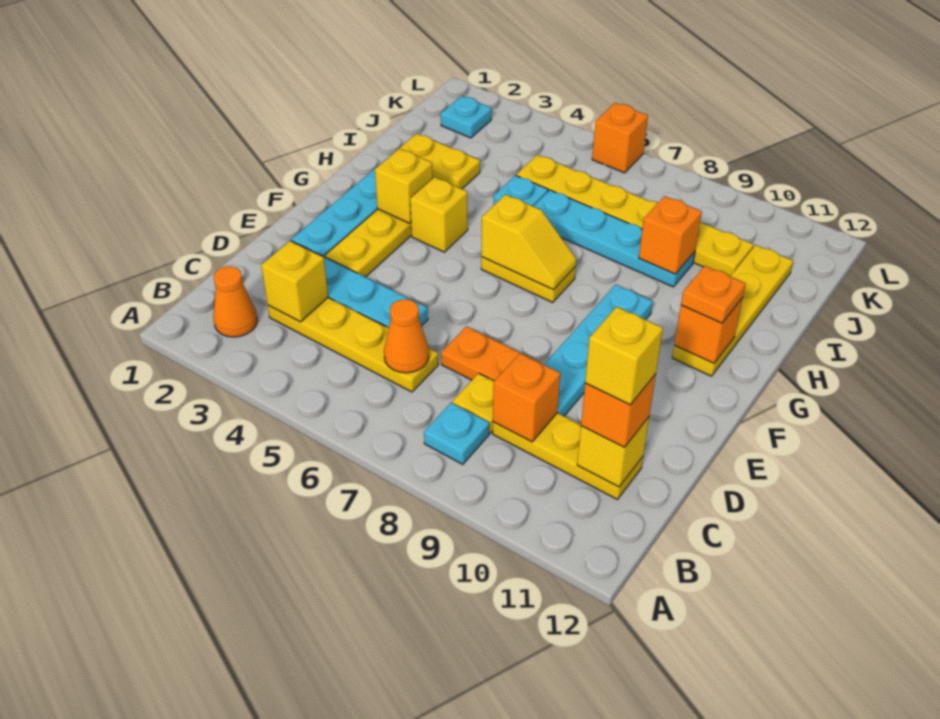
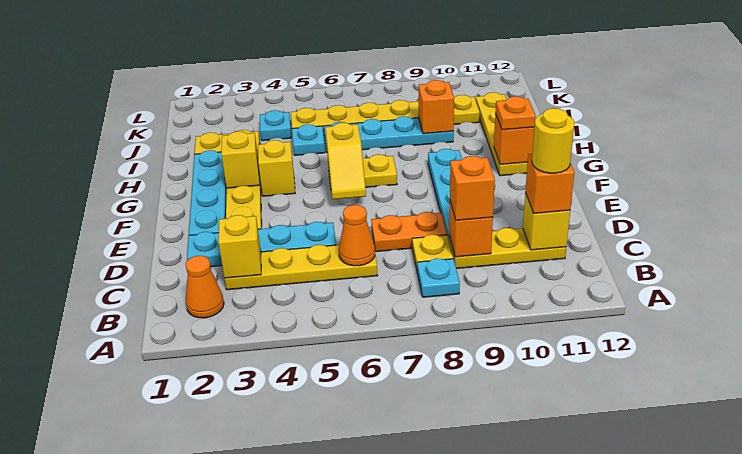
yellow brick C11 level 4 -> yellow round brick C11 level 4
yellow slope G6:G7 level 2 top 6 -> yellow slope F6:G6 level 2 top G
cyan plate K2 level 1 -> cyan plate J4 level 1
orange brick L6 level 1 -> orange brick C9 level 3

